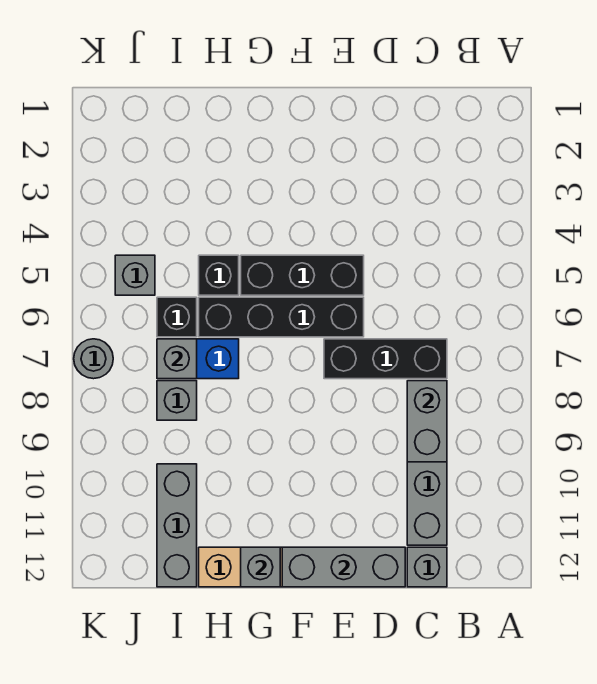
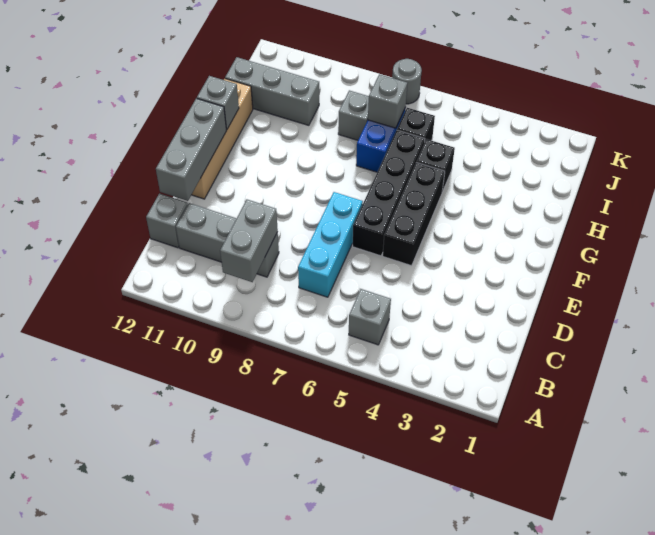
black brick C7:E7 level 1 -> cyan brick C7:E7 level 1
grey brick C8:C9 level 2 -> grey brick B9:C9 level 2
grey brick J5 level 1 -> grey brick B5 level 1

